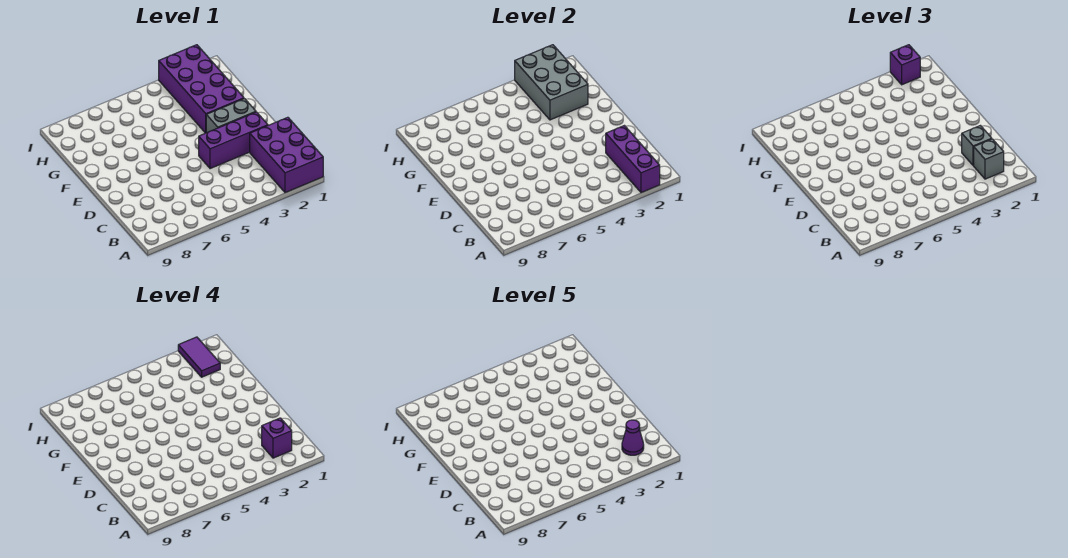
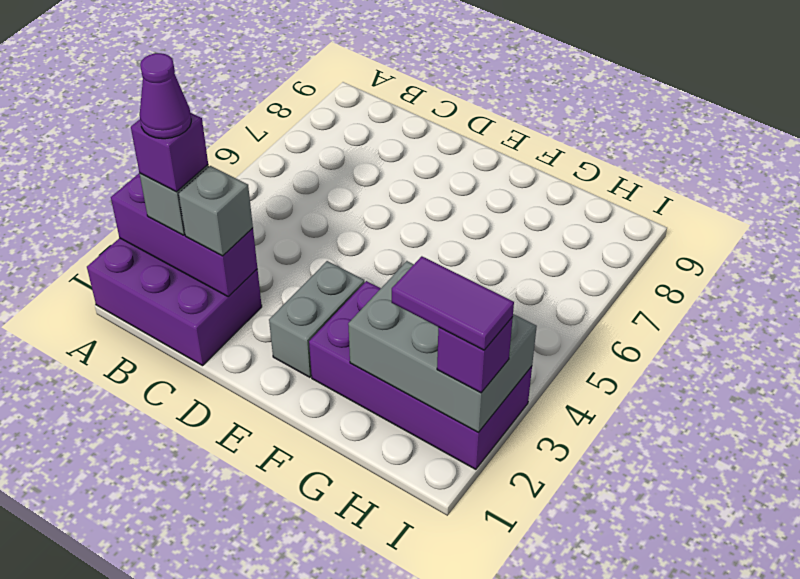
purple brick D2:D4 level 1 -> none

